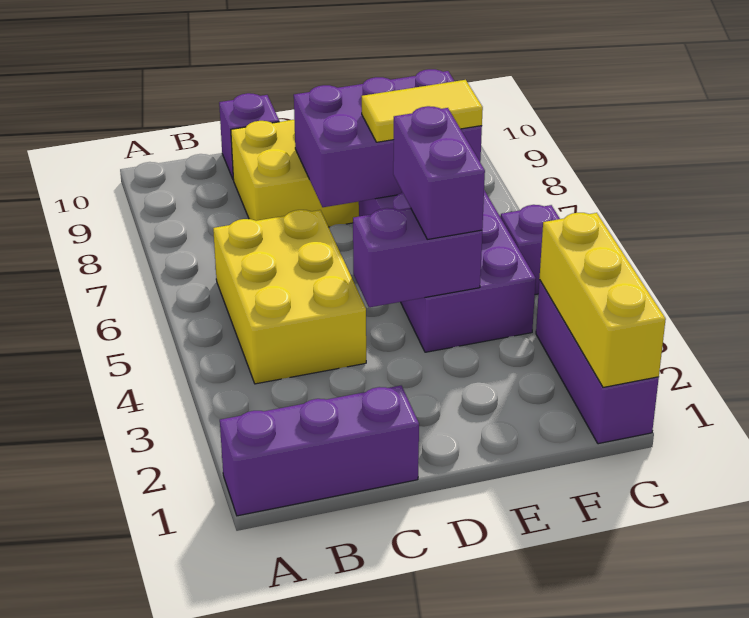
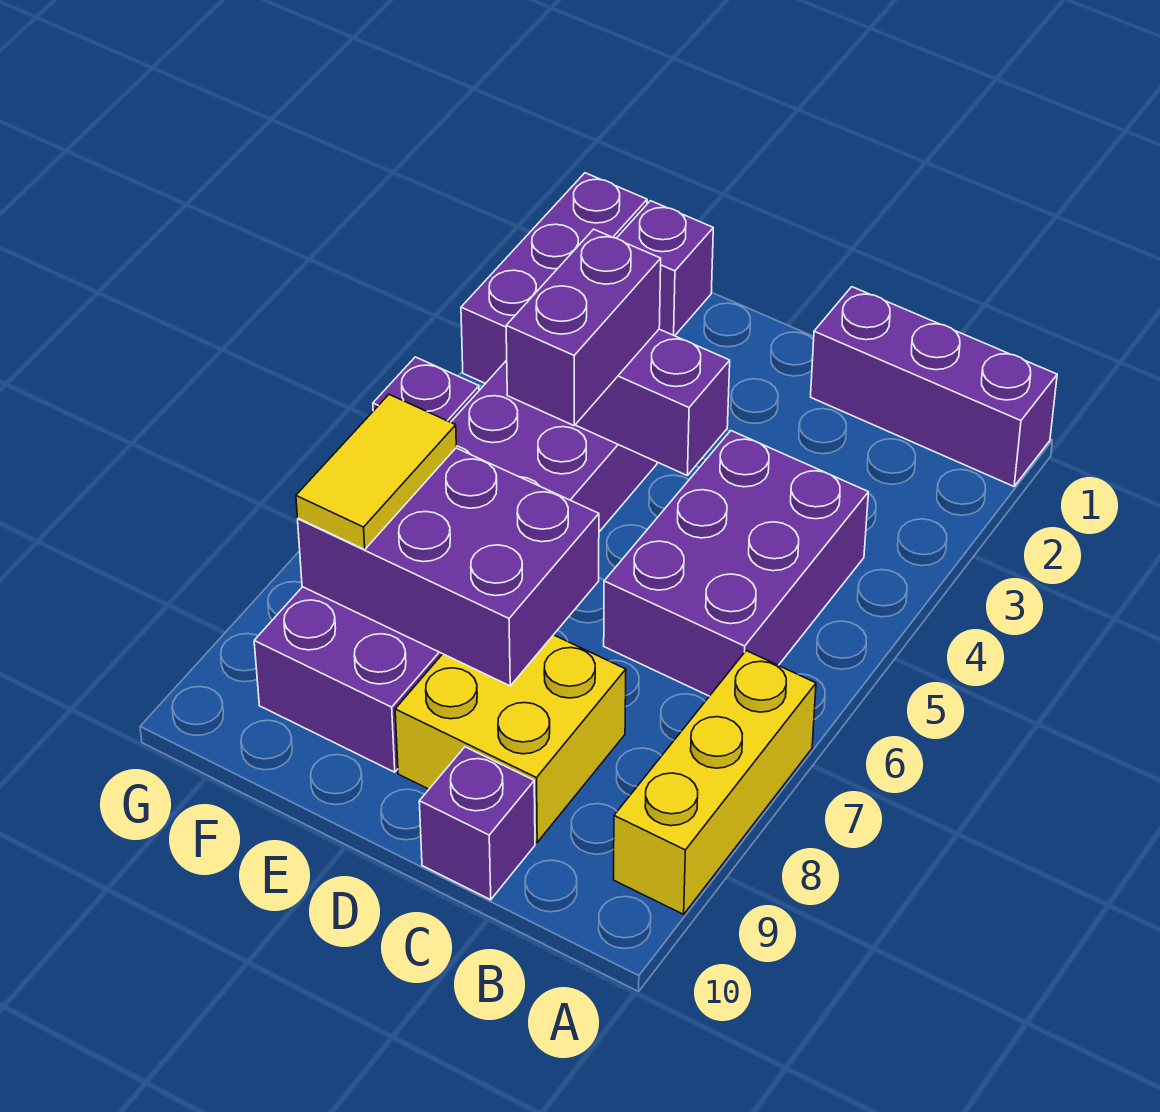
yellow brick B4:C6 level 1 -> purple brick B4:C6 level 1
yellow tile E7:F7 level 3 -> yellow tile F7:F8 level 3
none -> purple brick F1 level 1
yellow brick G1:G3 level 2 -> yellow brick A7:A9 level 1

